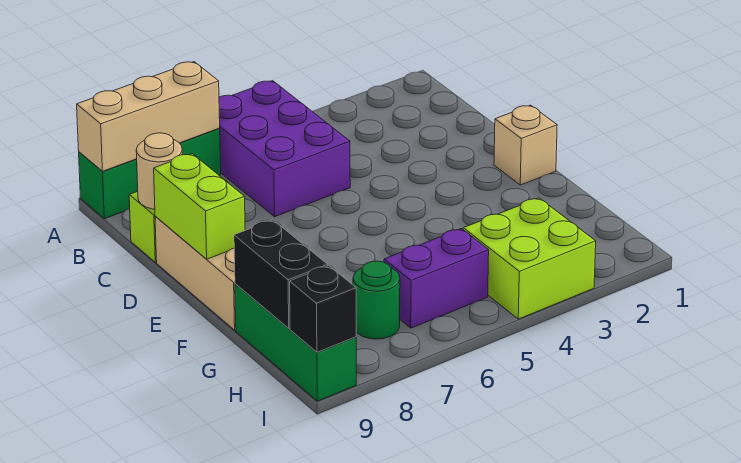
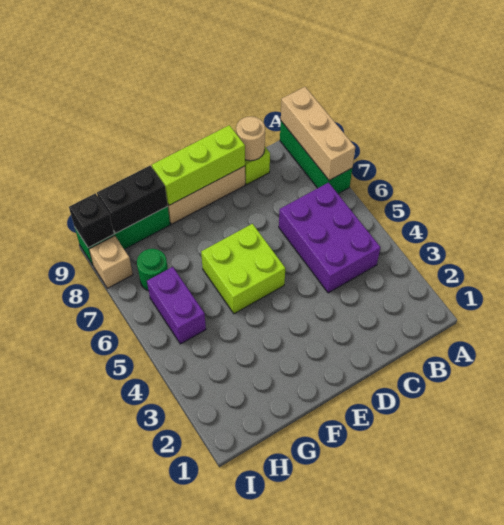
purple brick A5:C6 level 1 -> purple brick B4:C6 level 1
lime brick D9:E9 level 2 -> lime brick D9:F9 level 2
tan brick E1 level 1 -> tan brick I8 level 1
lime brick H3:I4 level 1 -> lime brick E5:F6 level 1

